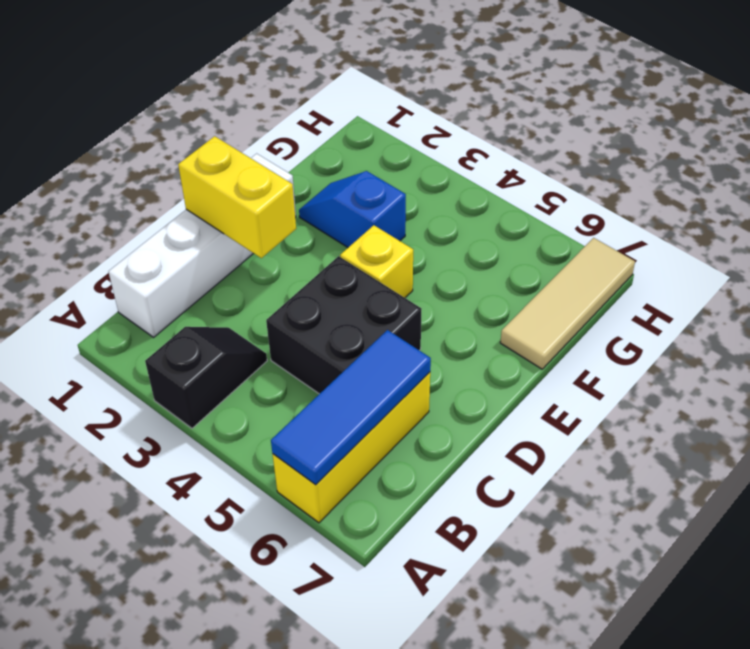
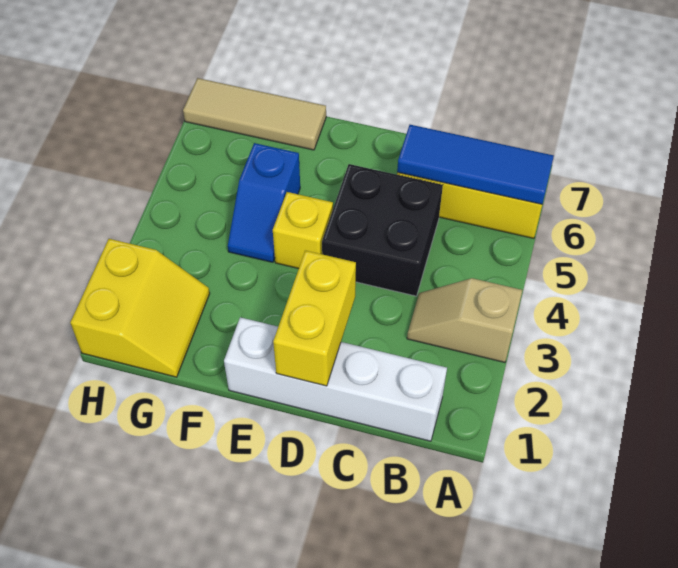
black slope A3:B3 level 1 top A -> tan slope A3:B3 level 1 top A
blue slope F2:F3 level 1 top 3 -> blue slope F4:F5 level 1 top 5
none -> yellow slope G1:H2 level 1 top H

